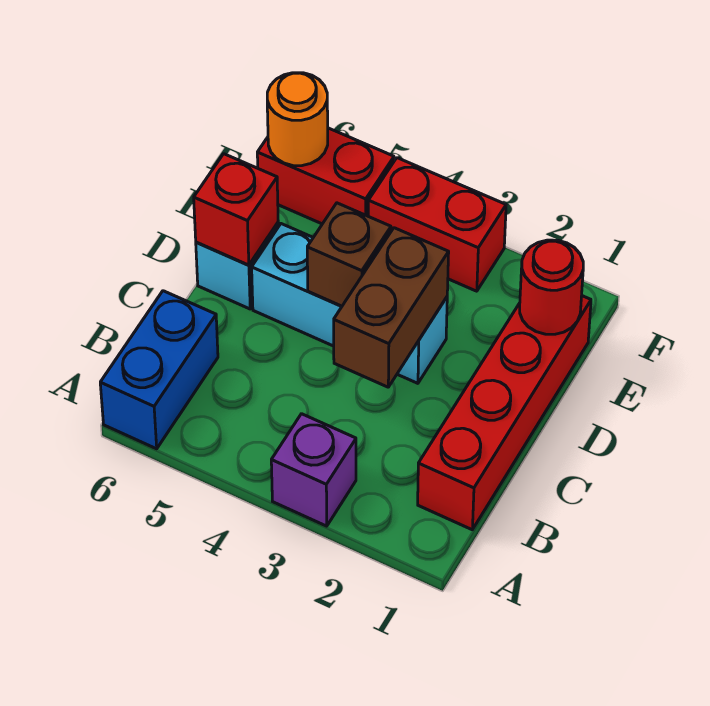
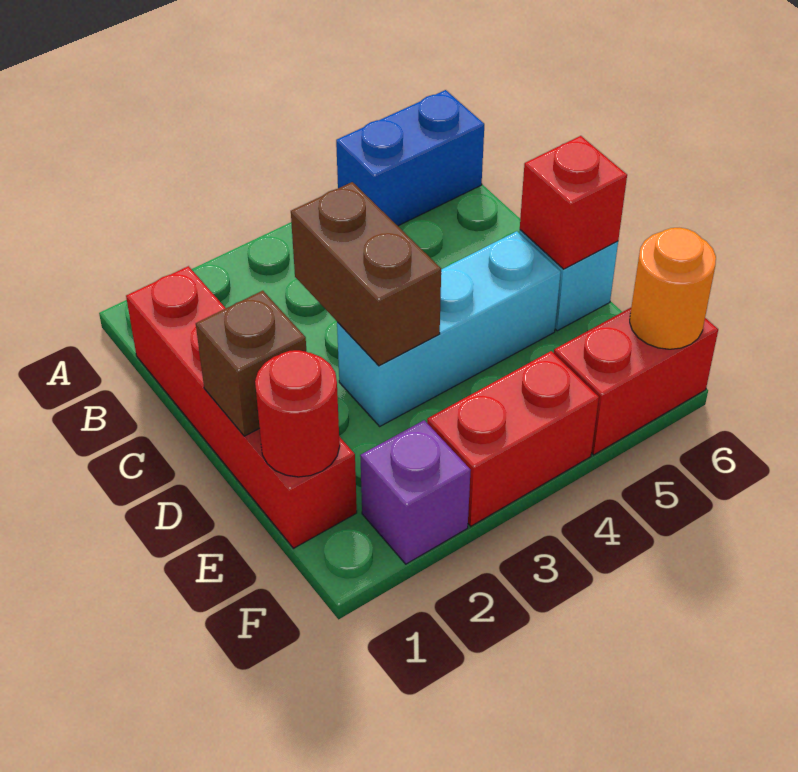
purple brick A3 level 1 -> purple brick F2 level 1
blue brick A6:B6 level 1 -> blue brick A5:A6 level 1
brown brick D4 level 2 -> brown brick D1 level 2

